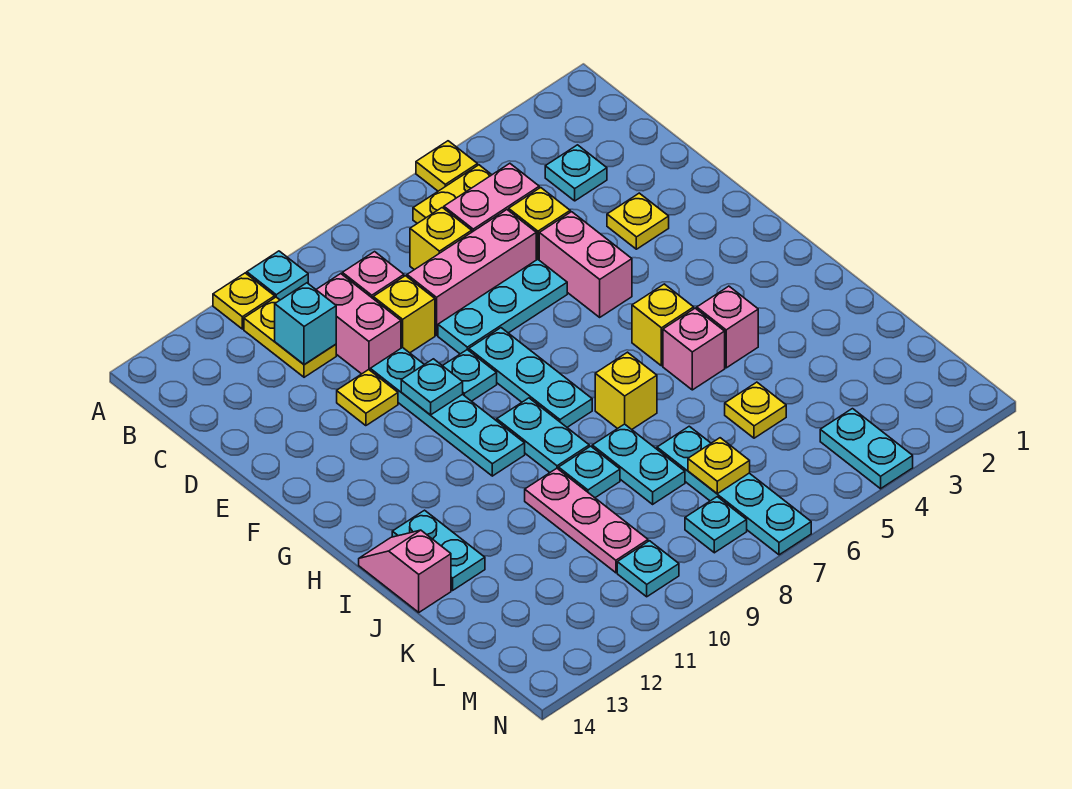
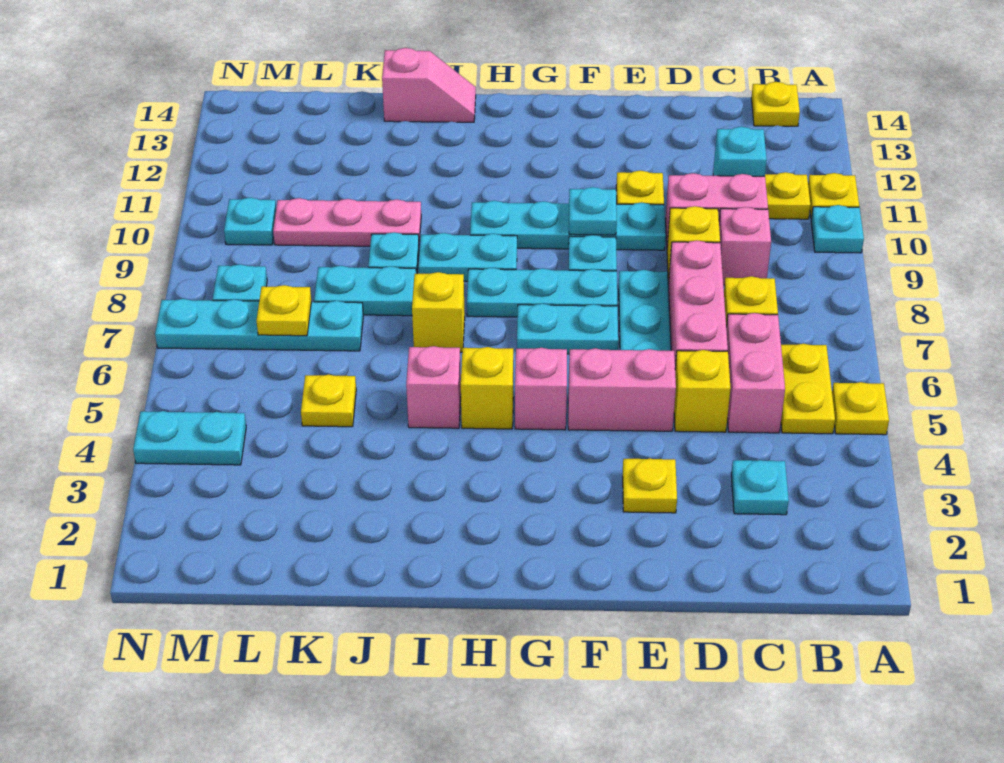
none -> yellow plate B14 level 1
pink brick I4 level 1 -> pink brick G5 level 1
cyan plate I13:J13 level 1 -> cyan plate F7:G7 level 1

